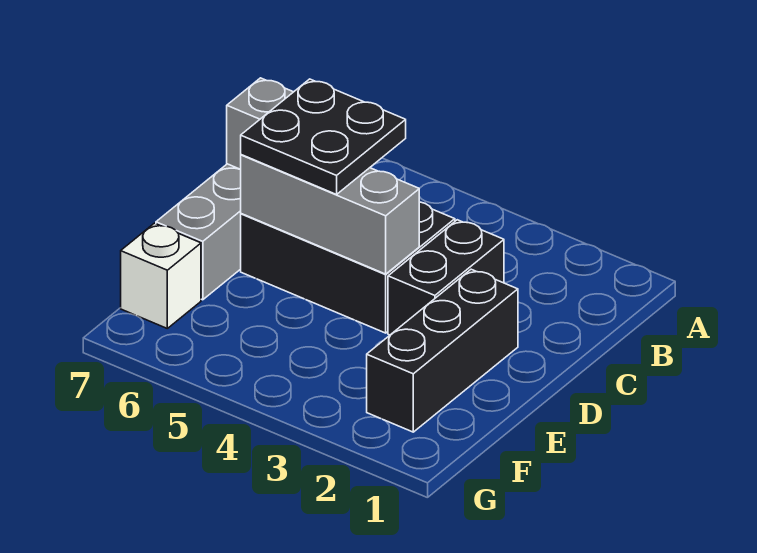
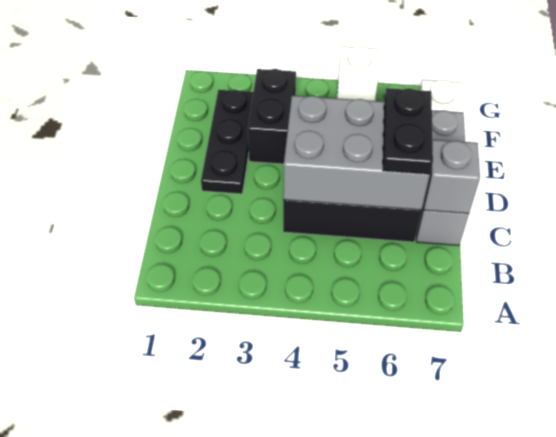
black brick C3:D3 level 1 -> black brick E3:F3 level 1
black plate C5:D6 level 3 -> black plate C6:D6 level 3
black brick D2:F2 level 1 -> black plate D2:F2 level 1
grey brick D4:D6 level 2 -> grey brick C4:D6 level 2
none -> white brick G5 level 1

